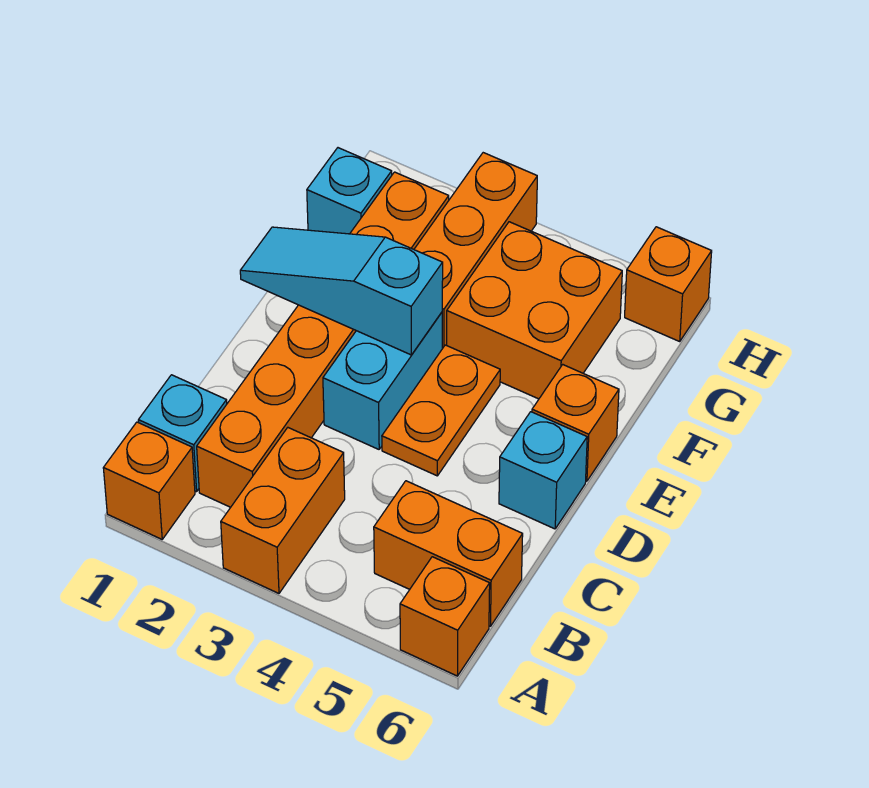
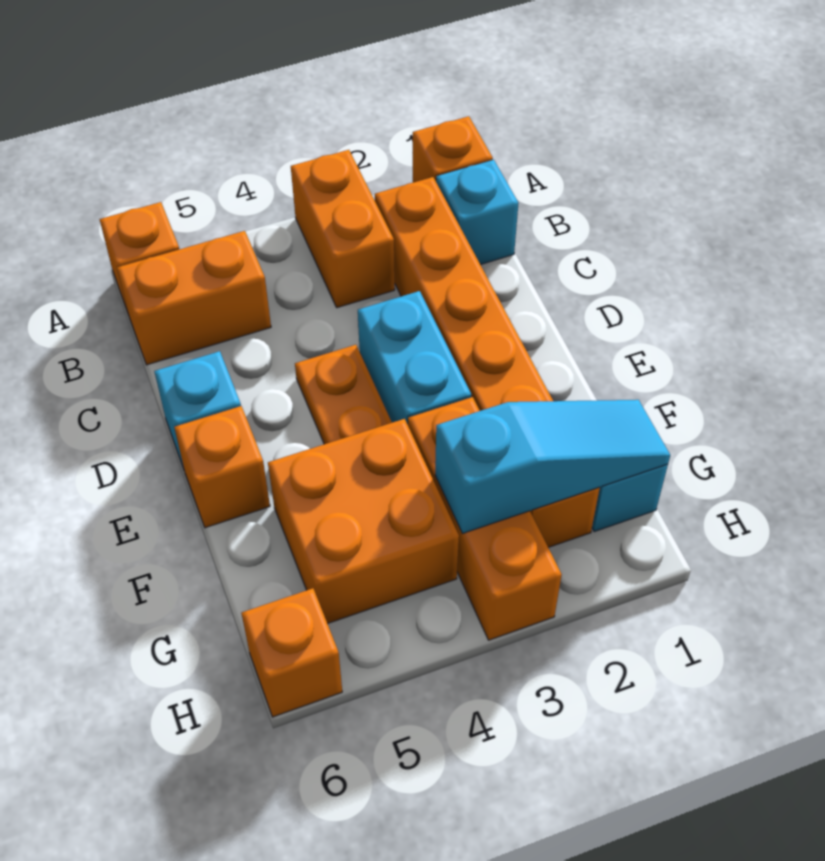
cyan slope E1:E3 level 2 top 3 -> cyan slope G1:G3 level 2 top 3

